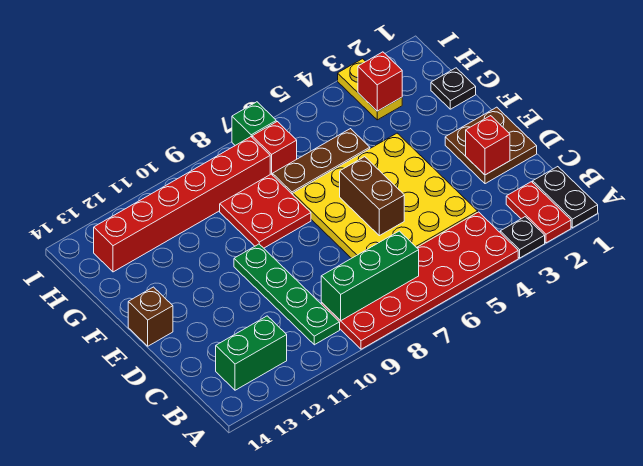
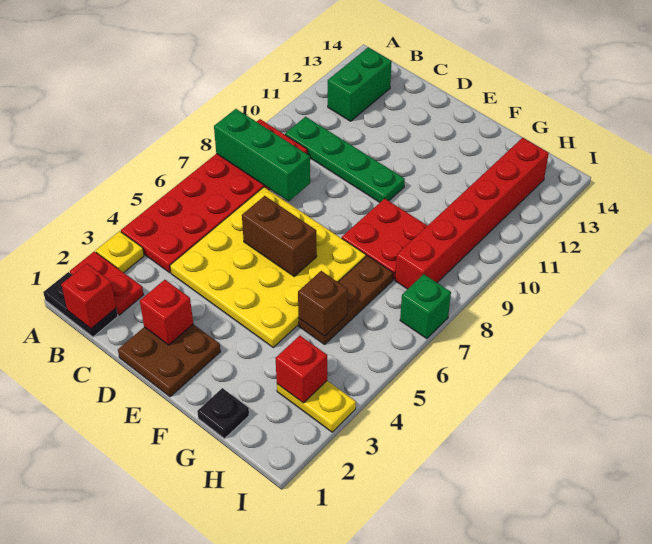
black plate A3 level 1 -> yellow plate A3 level 1
green brick B7:B9 level 2 -> green brick A8:C8 level 2
brown brick E14 level 1 -> brown brick G5 level 2
red brick H7 level 1 -> red brick B1 level 2

